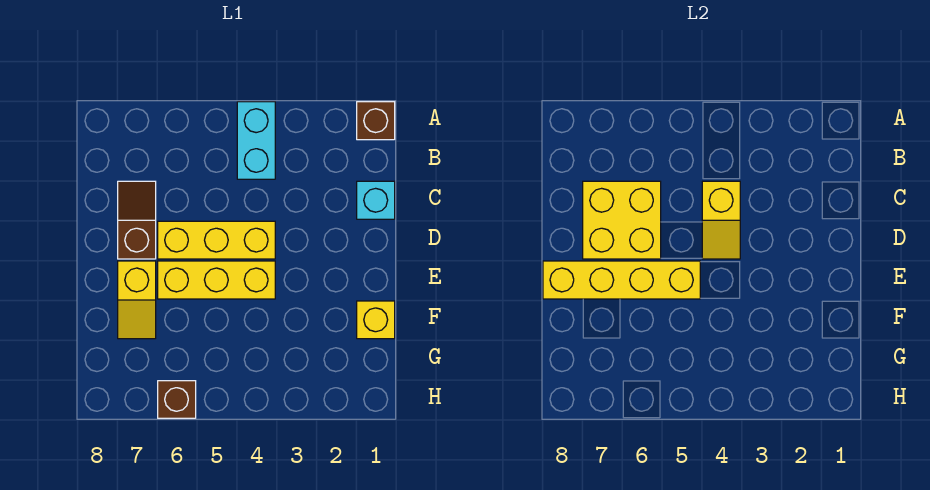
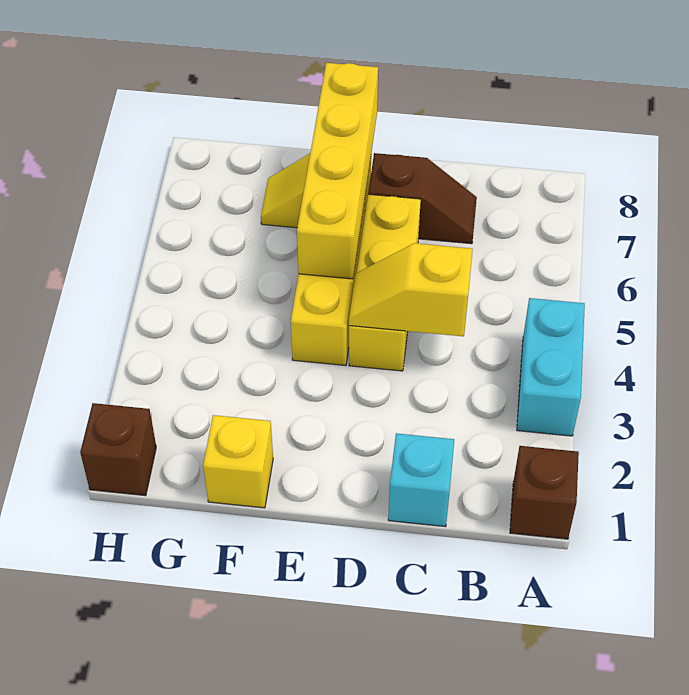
cyan brick A4:B4 level 1 -> cyan brick A3:A4 level 1
yellow brick C6:D7 level 2 -> none
brown brick H6 level 1 -> brown brick H1 level 1

